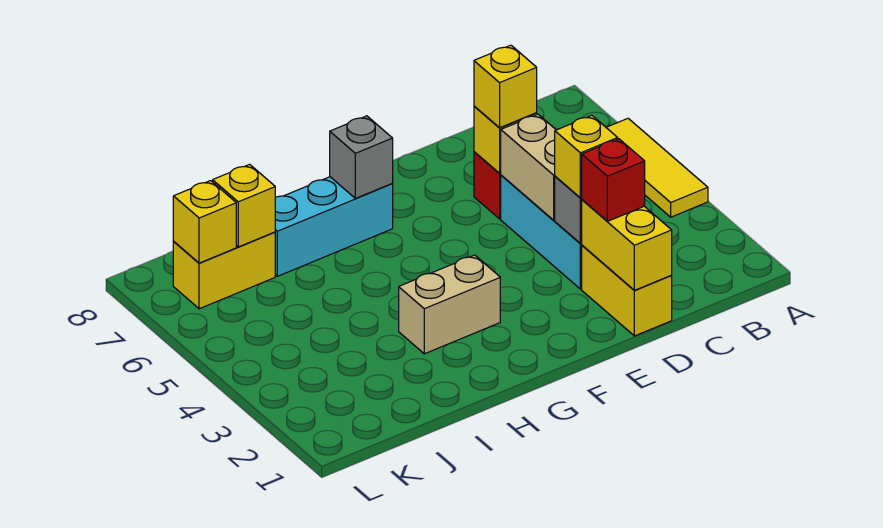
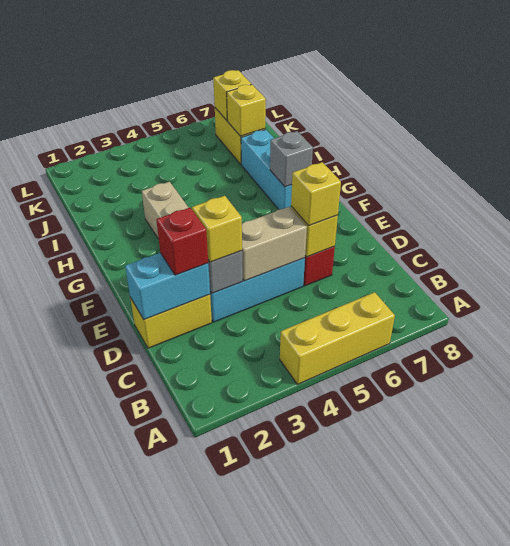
yellow tile A4:A6 level 1 -> yellow brick A4:A6 level 1
yellow brick D1:D2 level 2 -> cyan brick D1:D2 level 2

